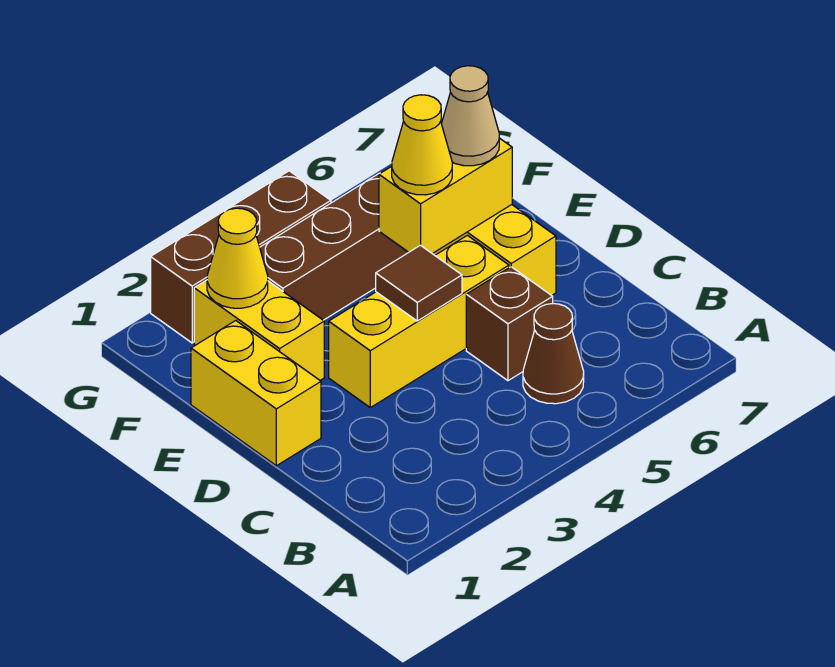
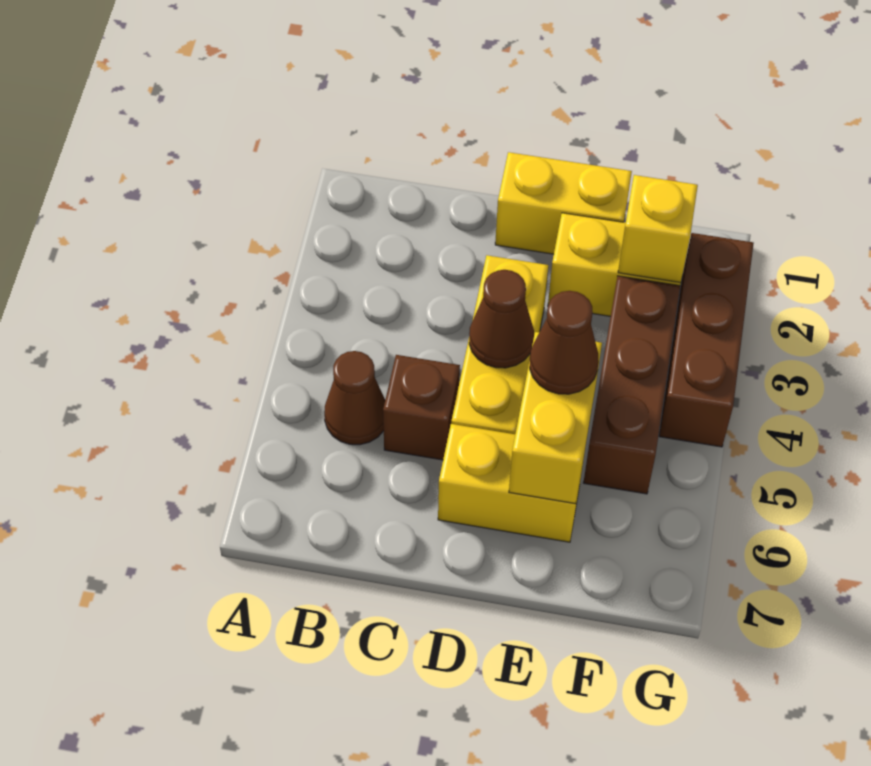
brown tile D4 level 2 -> brown cone D4 level 2
yellow cone E5 level 3 -> brown cone E5 level 3
tan cone E6 level 3 -> none
yellow cone F2 level 2 -> yellow brick F2 level 2

